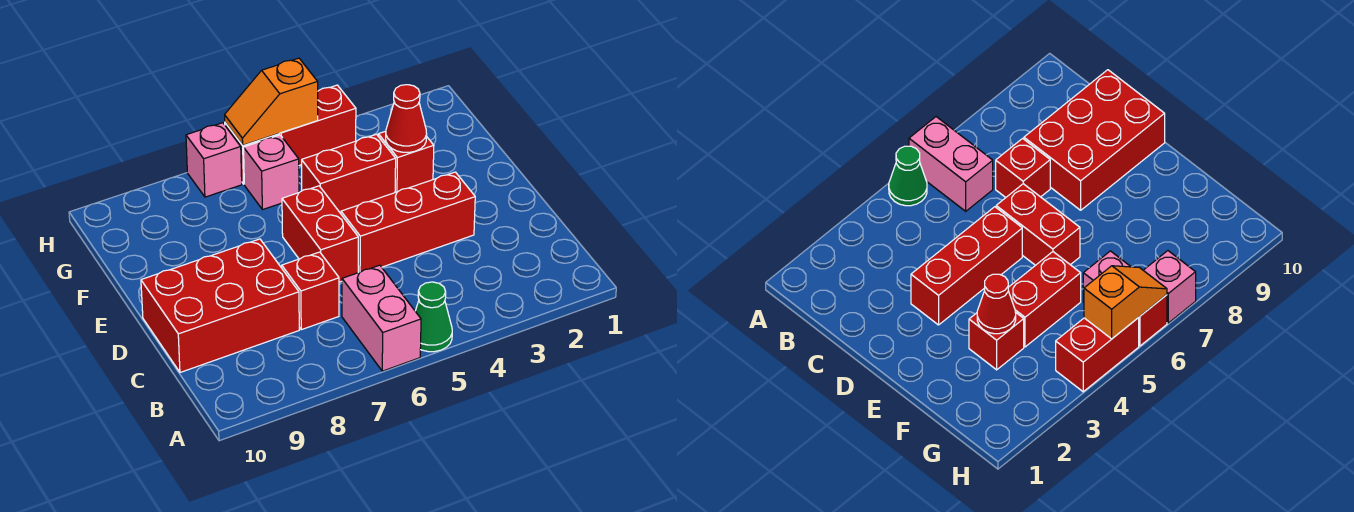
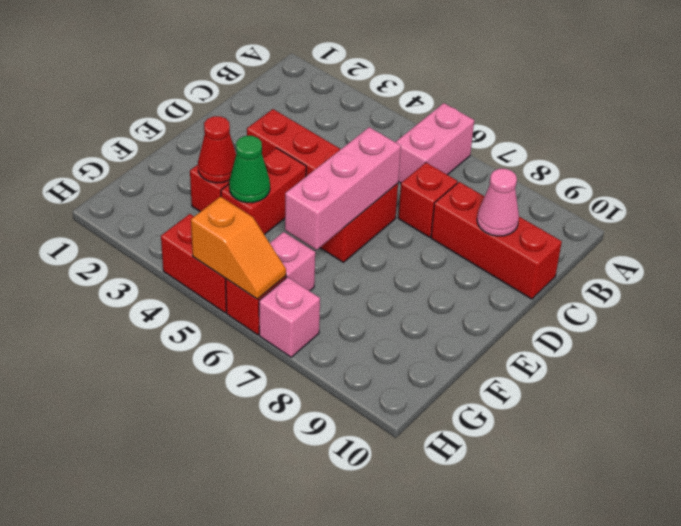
green cone A5 level 1 -> green cone F4 level 2
red brick C8:D10 level 1 -> red brick C8:C10 level 1
none -> pink cone C9 level 2
none -> pink brick D6:F6 level 2
red brick F4:F5 level 1 -> red brick E4:F4 level 1

